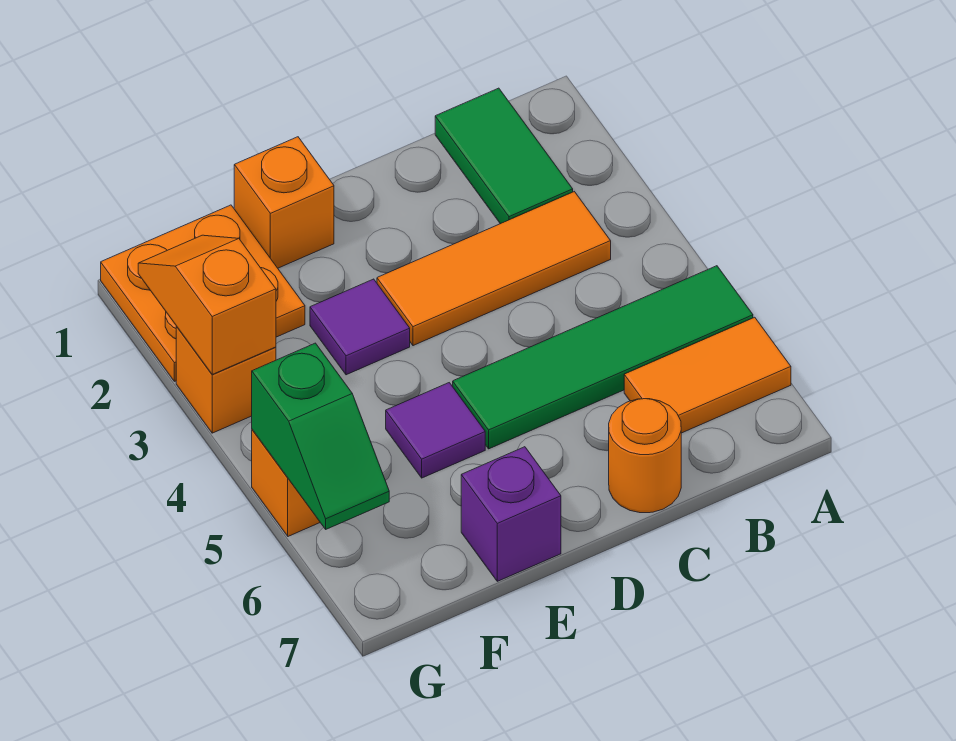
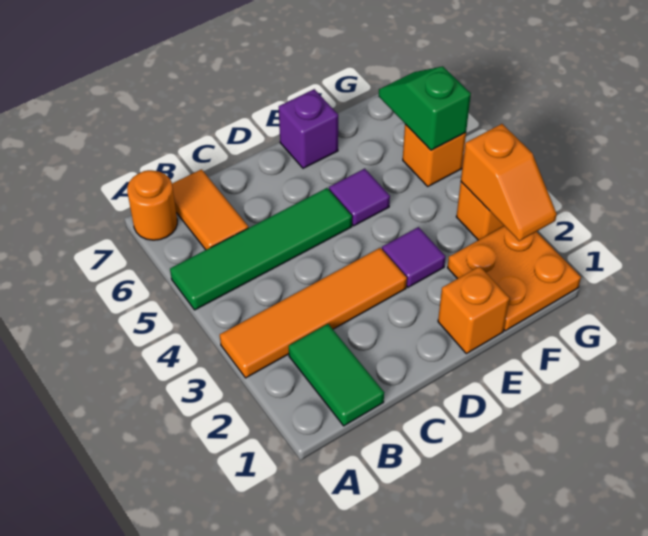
orange tile A6:B6 level 1 -> orange tile B6:B7 level 1
orange tile B3:D3 level 1 -> orange tile A3:D3 level 1
orange round brick C7 level 1 -> orange round brick A7 level 1

